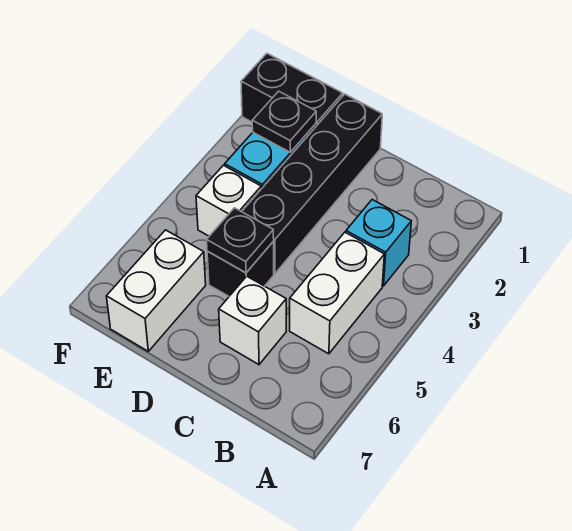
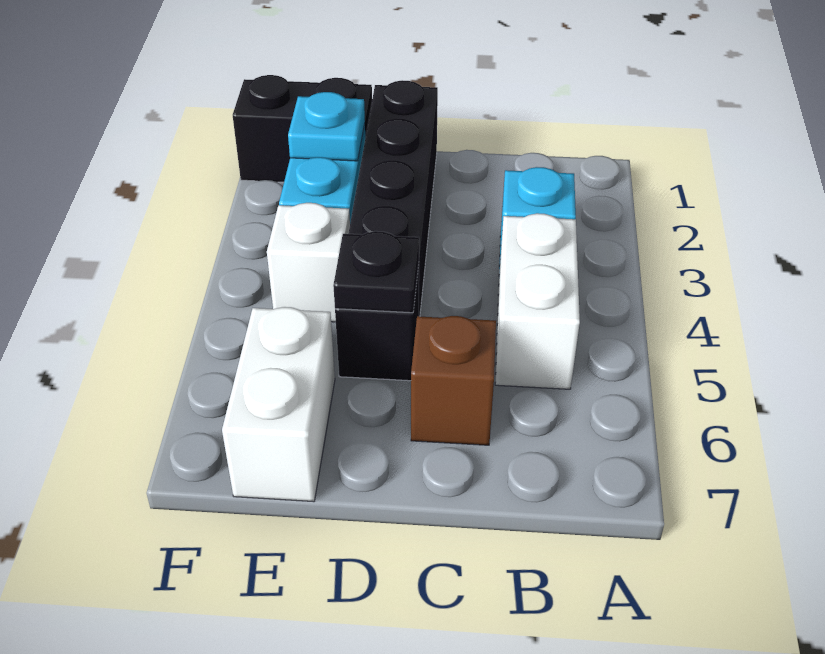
white brick C6 level 1 -> brown brick C6 level 1
black plate E2 level 2 -> cyan plate E2 level 2

